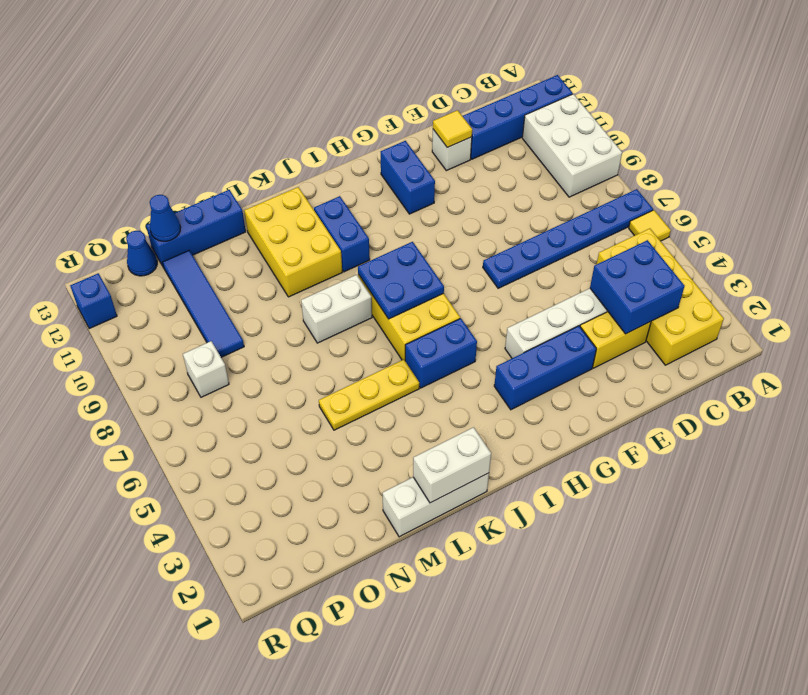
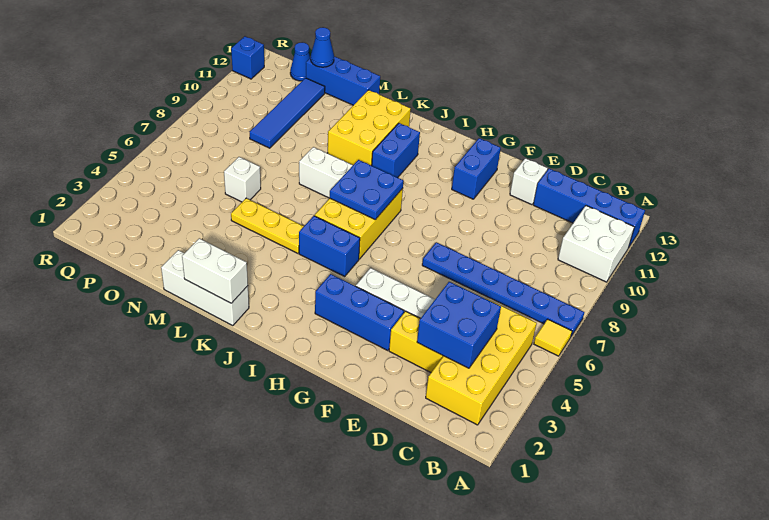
white brick A9:B11 level 1 -> white brick A10:B11 level 1
yellow tile E12 level 2 -> none
white brick P8 level 1 -> white brick N6 level 1

